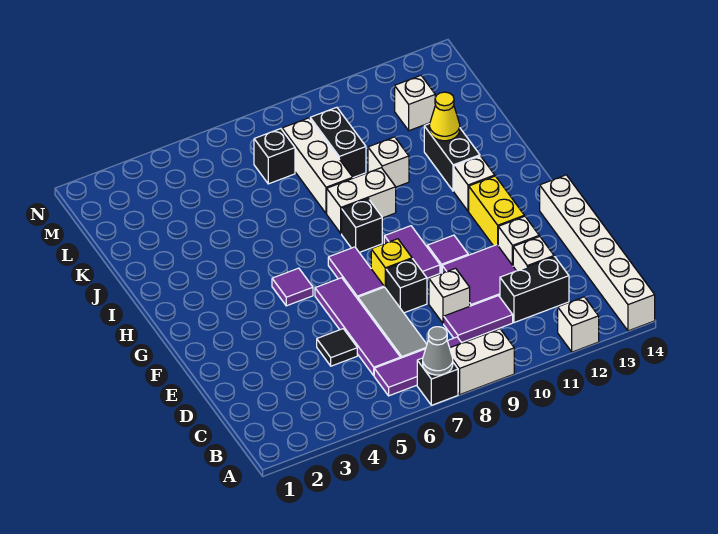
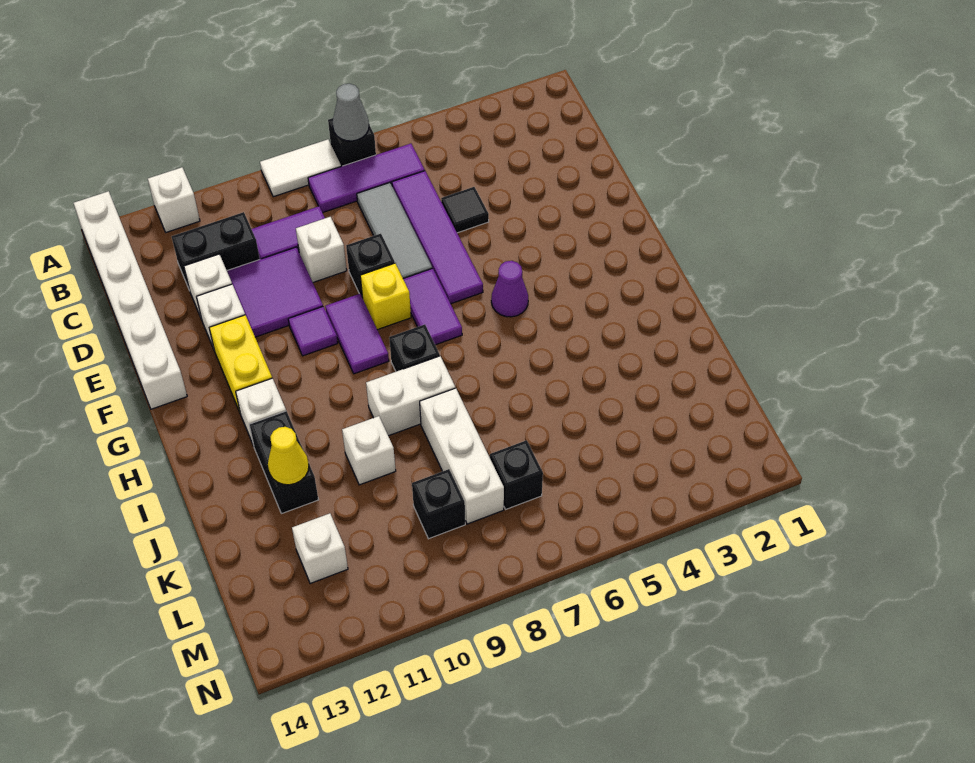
white brick A8:A9 level 1 -> white tile A8:A9 level 1
purple tile G5 level 1 -> purple cone G5 level 1
black brick K9:L9 level 1 -> black brick L9 level 1

